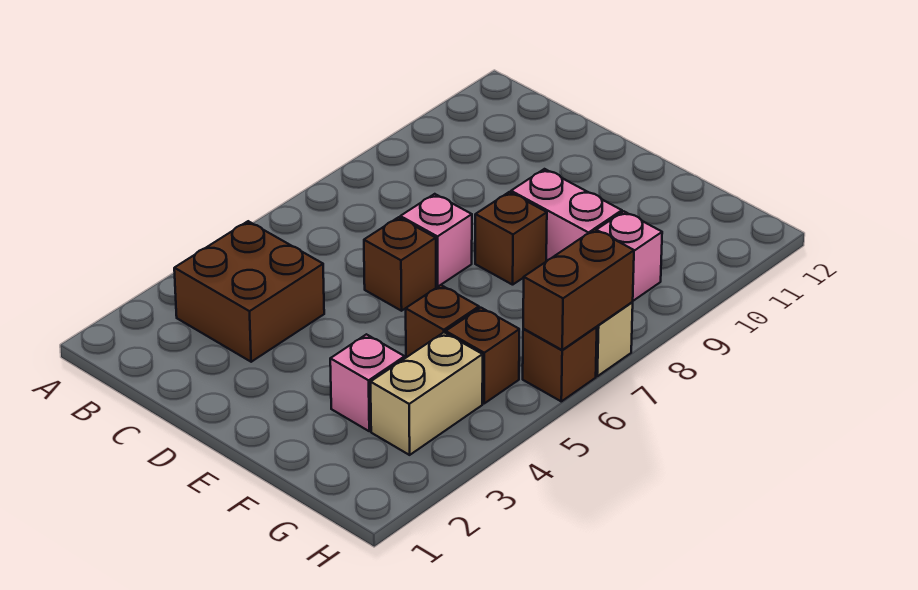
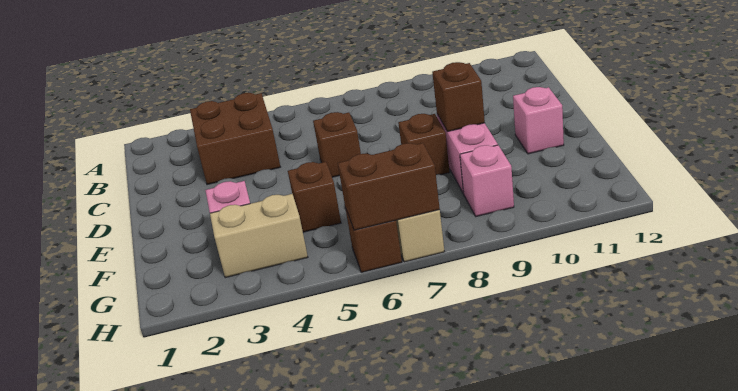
pink brick D7 level 1 -> pink brick E11 level 1
brown brick G5 level 1 -> brown brick E9 level 2

